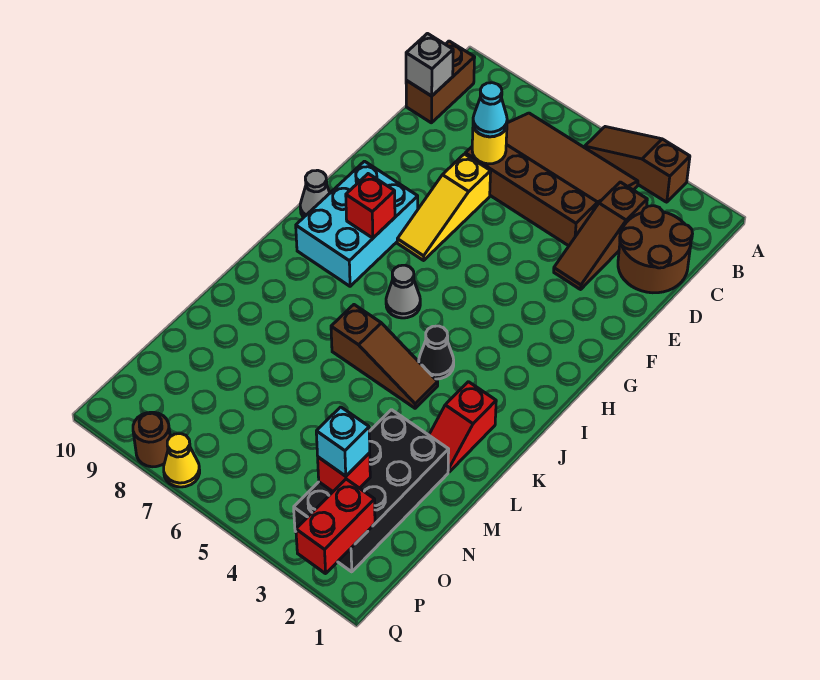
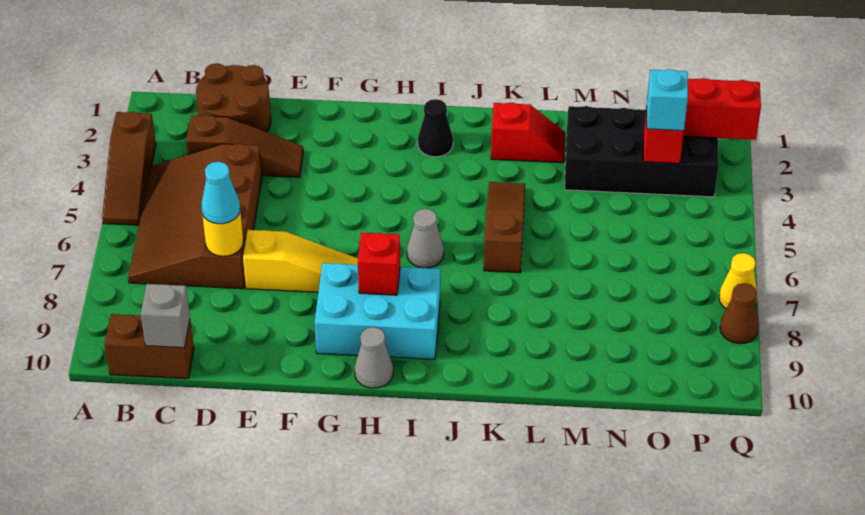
black cone J4 level 1 -> black cone I2 level 1
brown round brick Q8 level 1 -> brown cone Q8 level 1

